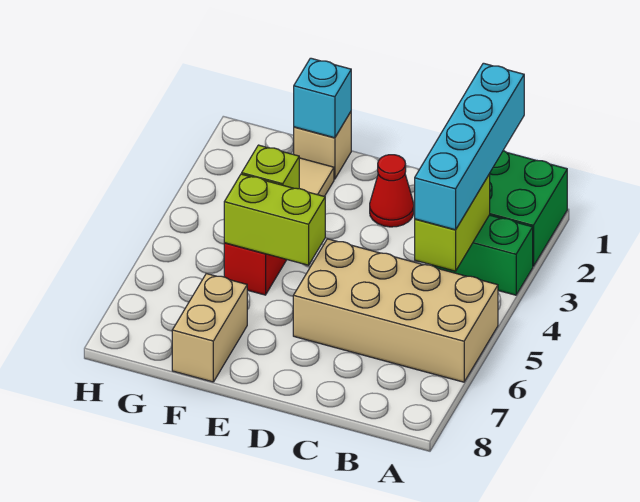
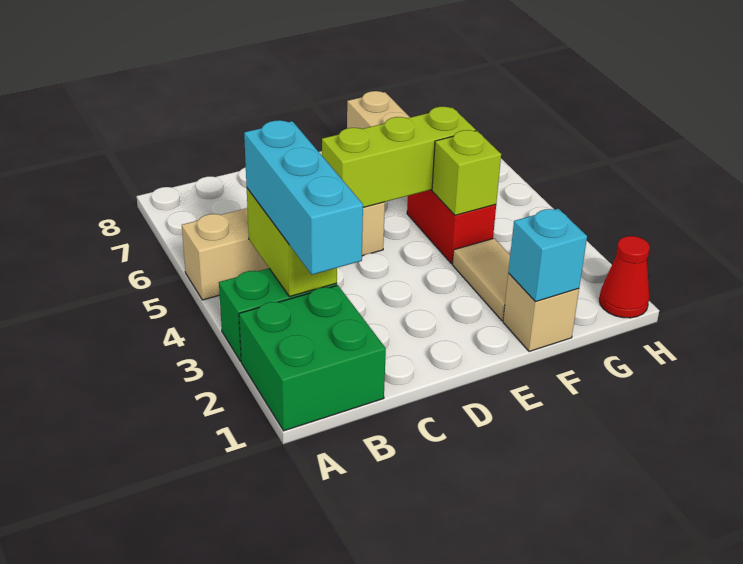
tan brick A5:D6 level 1 -> tan brick A5:D5 level 1
cyan brick B1:B4 level 3 -> cyan brick B2:B4 level 3
red cone D2 level 1 -> red cone H1 level 1
lime brick E5:F5 level 2 -> lime brick D5:F5 level 2

